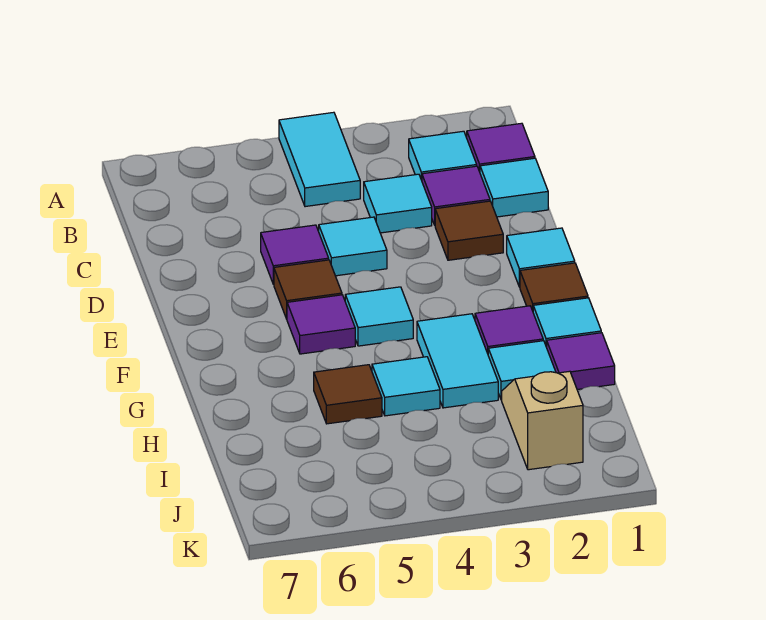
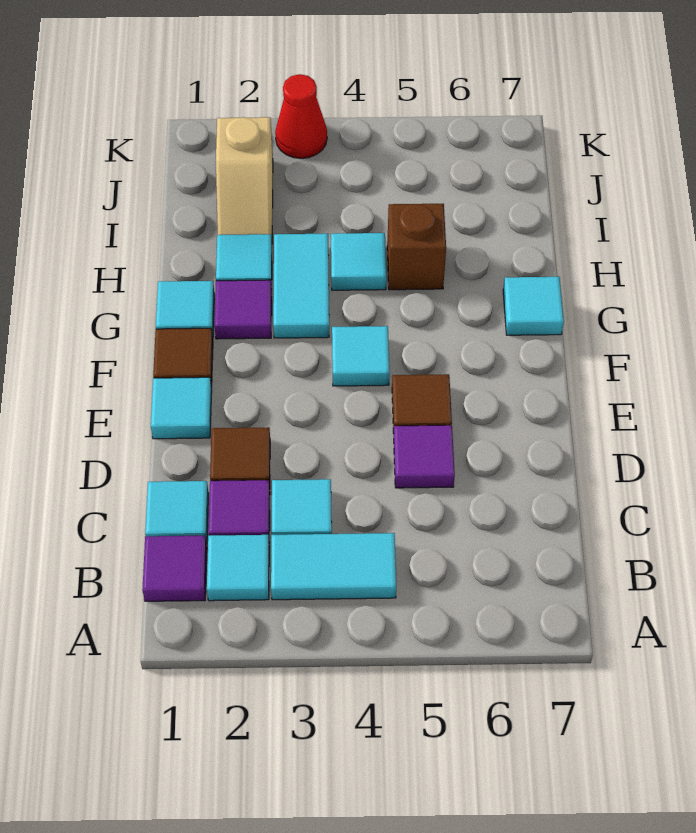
cyan tile A4:B4 level 1 -> cyan tile B3:B4 level 1
cyan tile D4 level 1 -> cyan tile G7 level 1
purple tile F5 level 1 -> none
purple tile H1 level 1 -> none
brown tile H5 level 1 -> brown brick H5 level 1
none -> red cone K3 level 1

